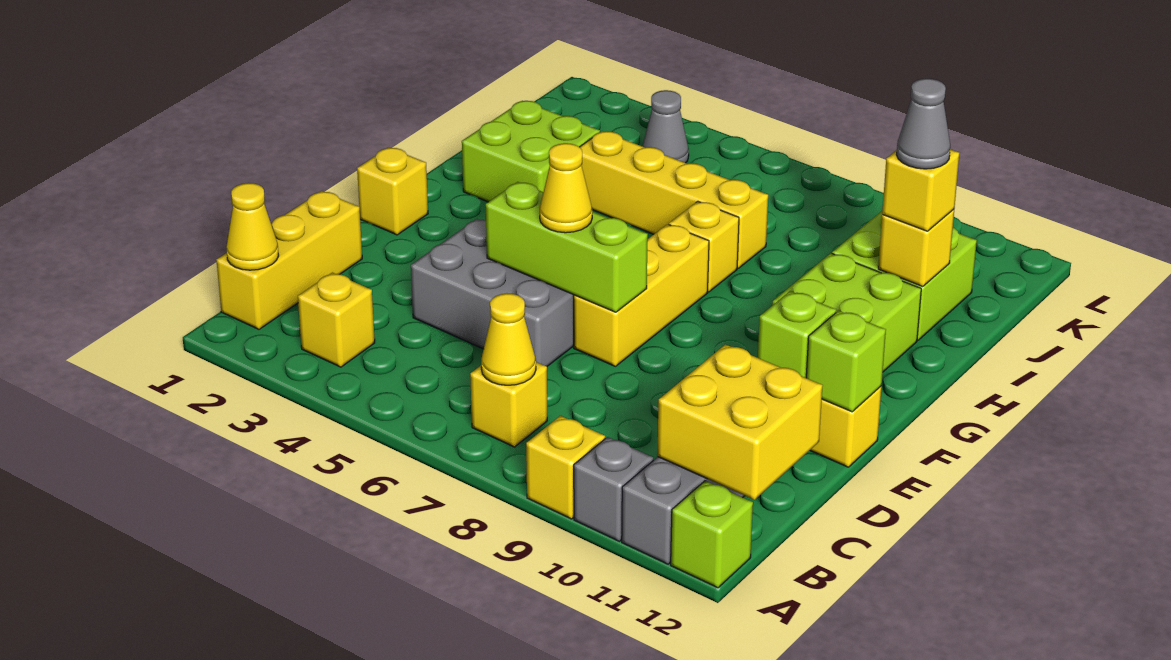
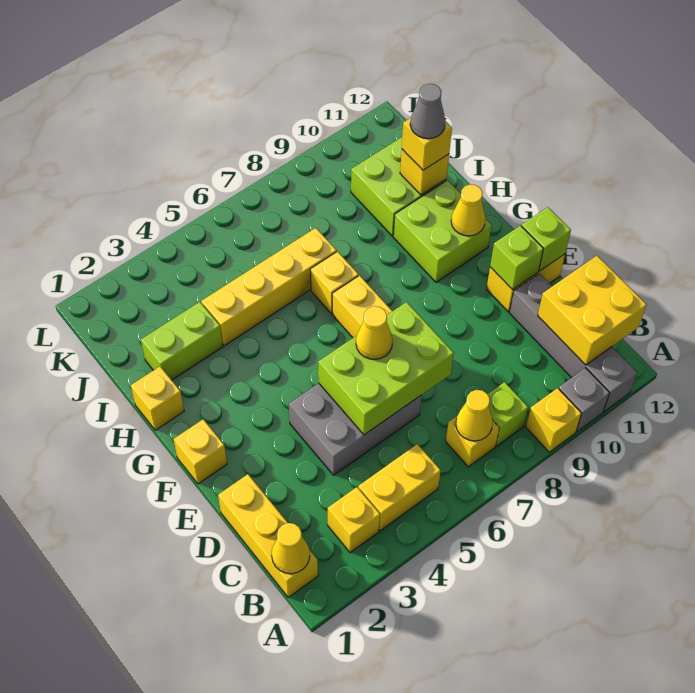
lime brick A12 level 1 -> lime brick B8 level 1
none -> yellow brick B4:B5 level 1
lime brick E5:E7 level 2 -> lime brick D5:E7 level 2
none -> yellow cone G11 level 2
none -> yellow brick H1 level 1
lime brick H2:I3 level 1 -> lime brick I2:I3 level 1
grey cone K4 level 1 -> none

